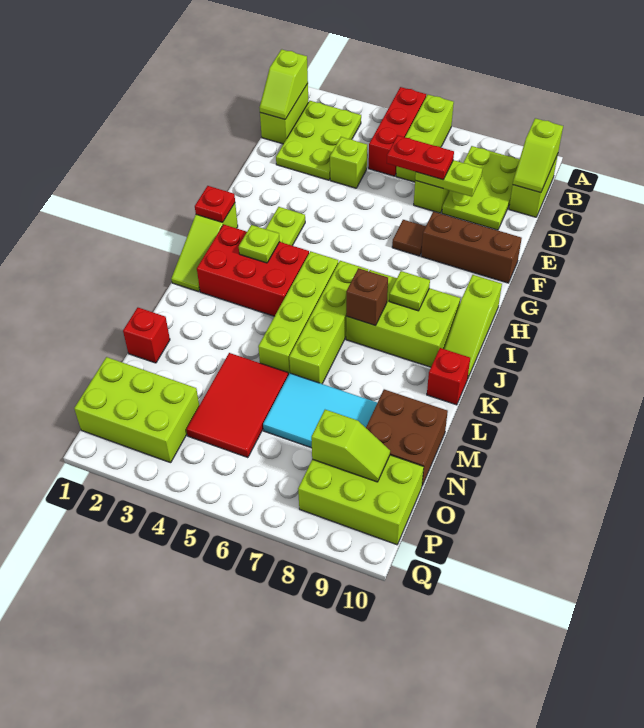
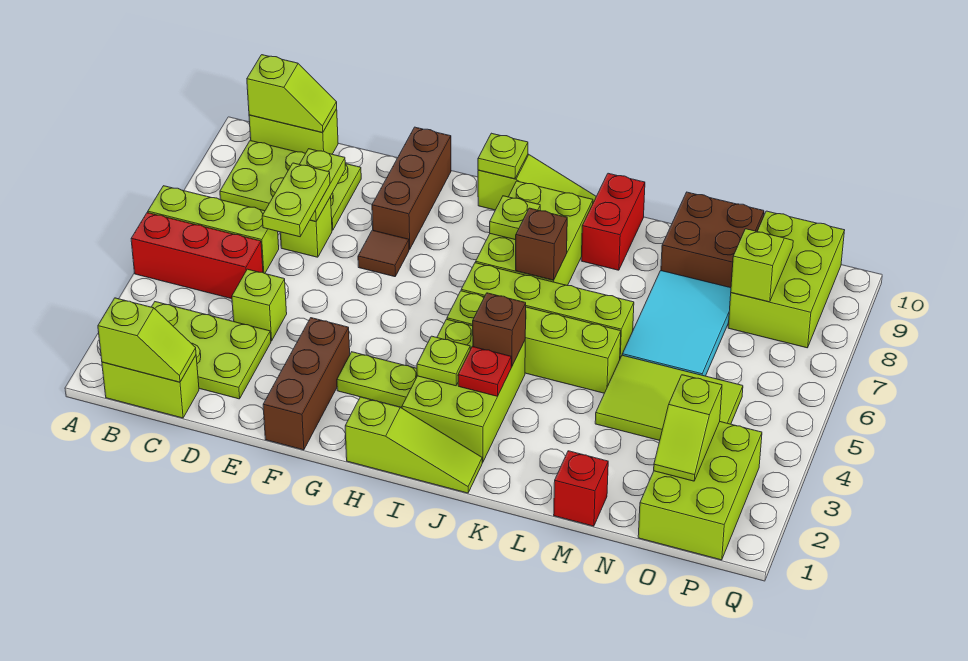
red plate D6:D7 level 3 -> lime plate D6:D7 level 3
none -> brown brick F1:F3 level 1
red plate H1 level 2 -> red plate J3 level 2
none -> lime plate H10 level 2
red brick I2:J4 level 1 -> lime brick I2:J4 level 1
none -> brown brick J4 level 2
red brick K10 level 1 -> red brick K9:K10 level 1
red tile M4:O5 level 1 -> lime tile M4:O5 level 1
none -> lime slope O2:O3 level 2 top 3

